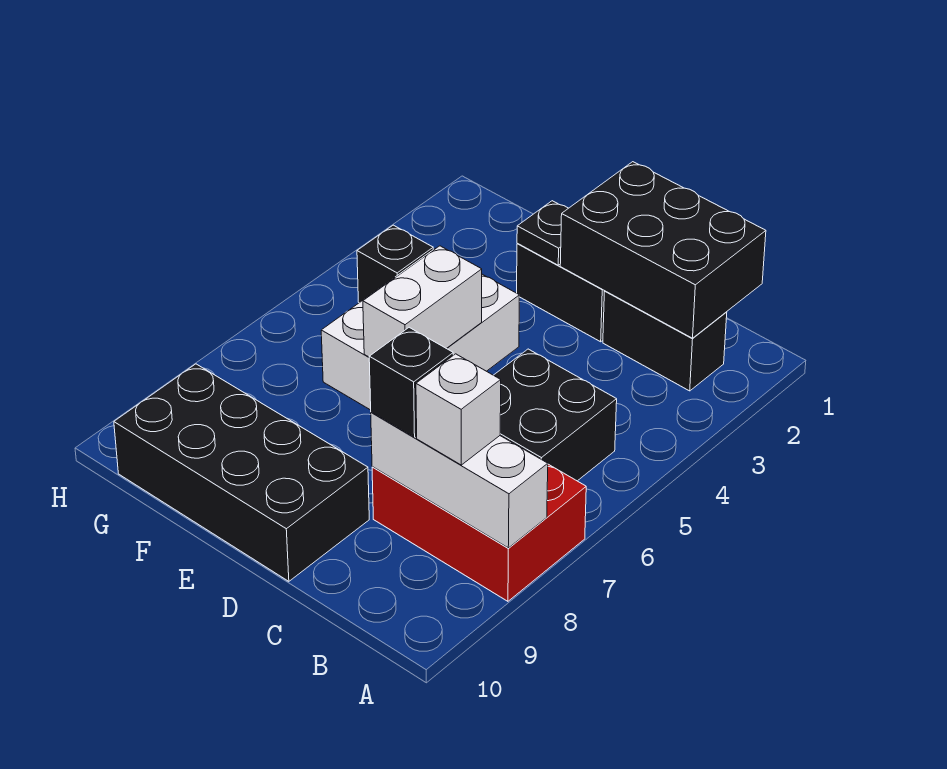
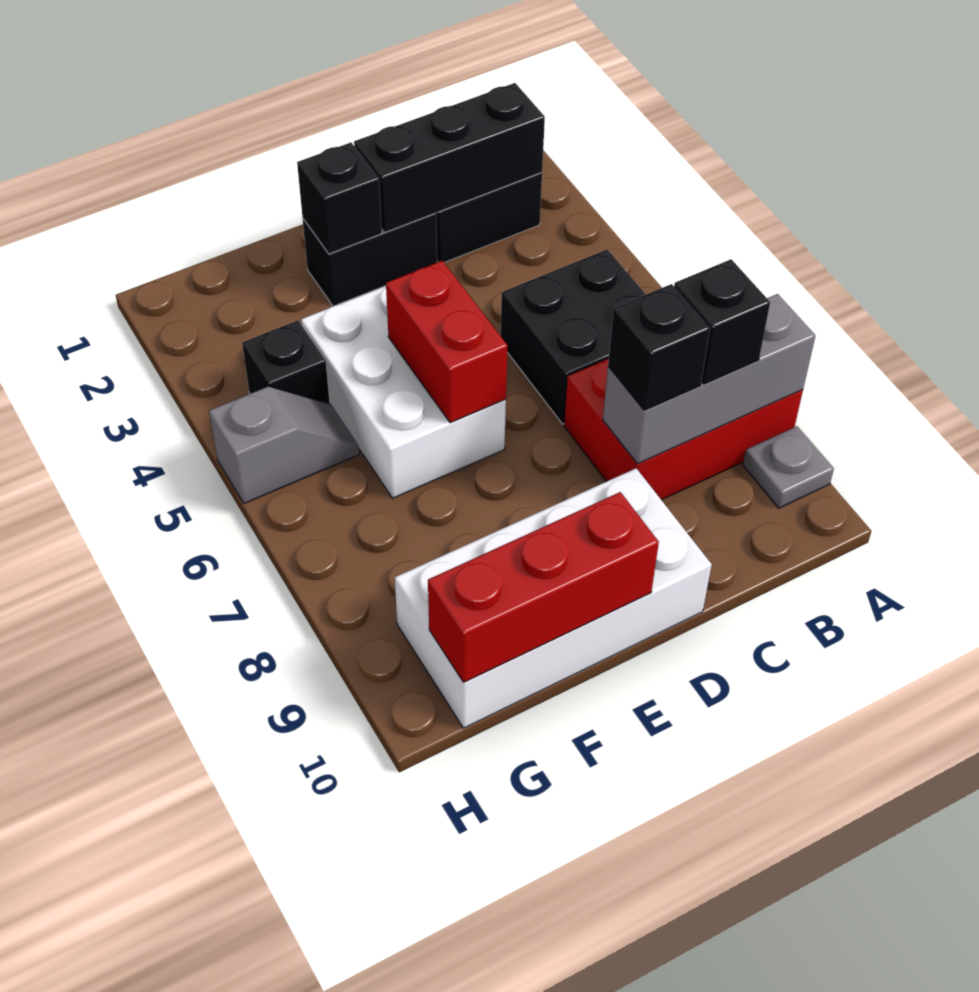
white brick A8:C8 level 2 -> grey brick A8:C8 level 2
none -> grey plate A9 level 1
black brick B1:D2 level 2 -> black brick B2:D2 level 2
white brick B8 level 3 -> black brick B8 level 3
black brick D9:G10 level 1 -> white brick D9:G10 level 1
black plate E2 level 2 -> black brick E2 level 2
white brick E5:E6 level 2 -> red brick E5:E6 level 2
none -> red brick E10:G10 level 2
none -> grey slope G5:H5 level 1 top H

